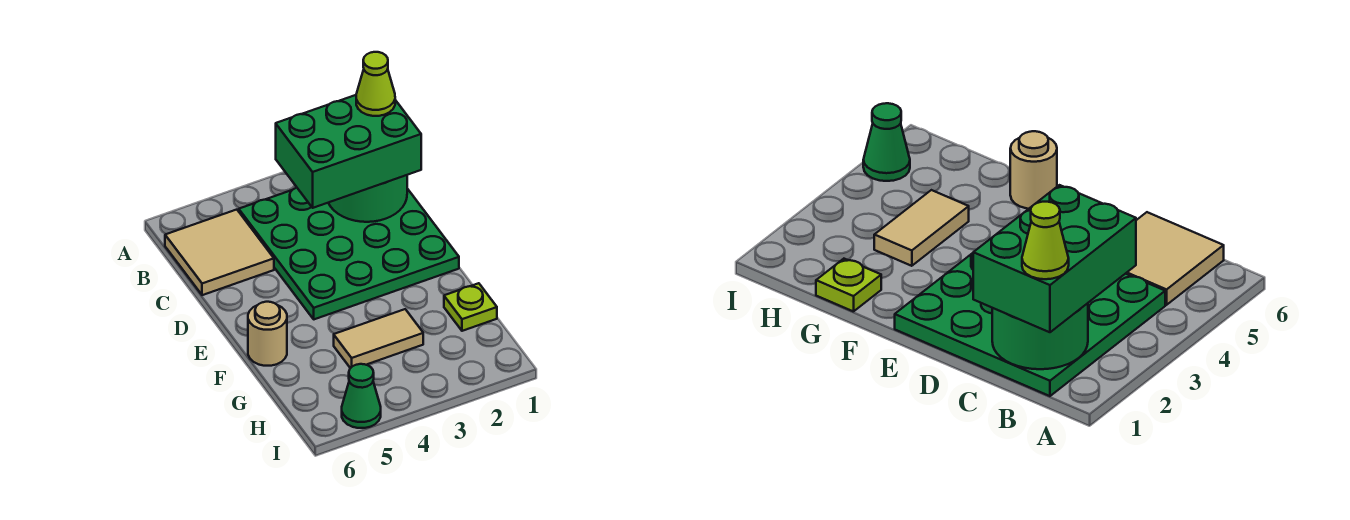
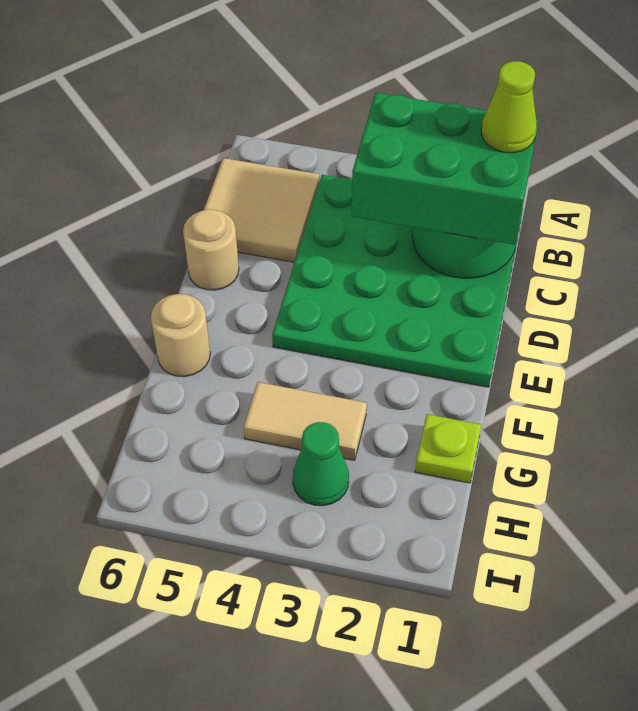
none -> tan round brick D6 level 1
green cone I5 level 1 -> green cone H3 level 1

